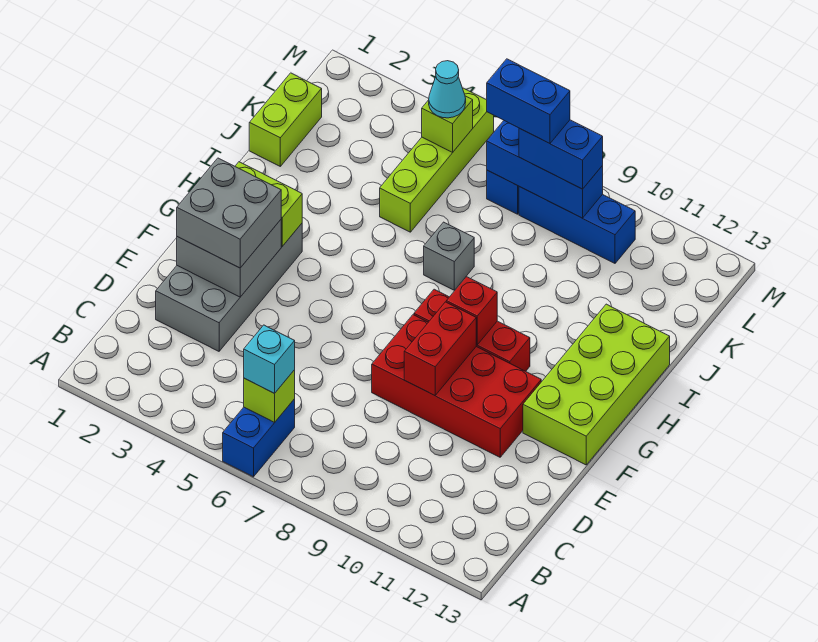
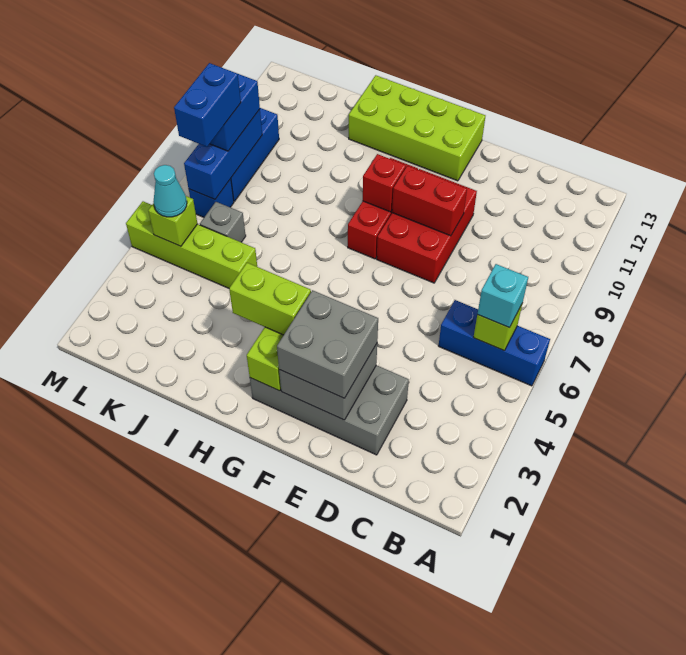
blue brick A6:B6 level 1 -> blue brick A6:C6 level 1
red brick E8:F11 level 1 -> red brick E8:F10 level 1
grey brick I7 level 1 -> grey brick K6 level 1
lime brick J1:K1 level 1 -> lime brick G3:H3 level 3

